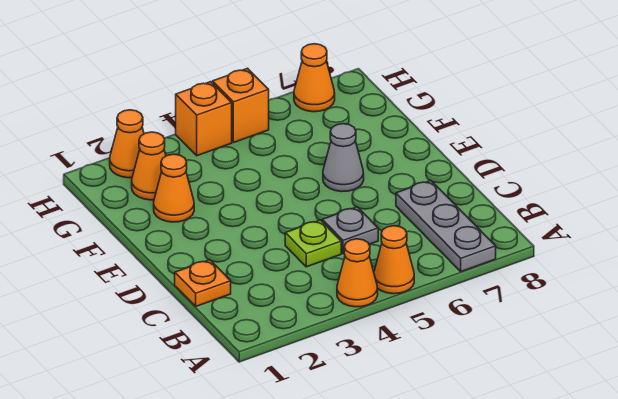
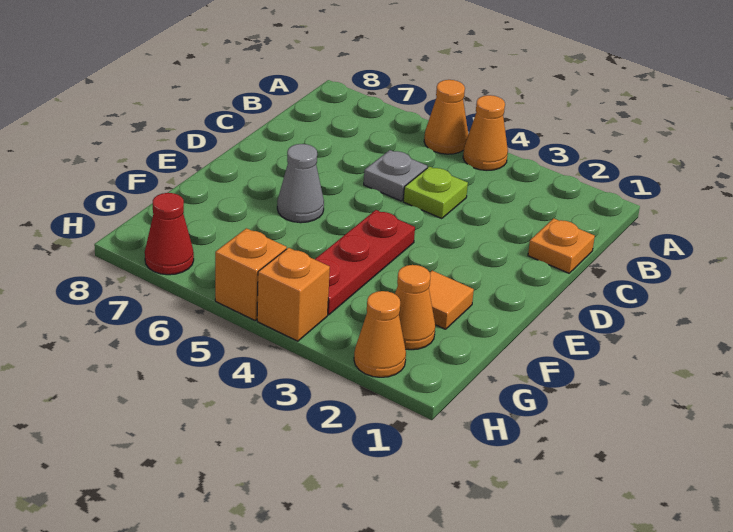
grey plate A7:C7 level 1 -> none
none -> red plate E4:G4 level 1
orange cone F2 level 1 -> orange tile F2 level 1
orange cone H7 level 1 -> red cone H7 level 1

